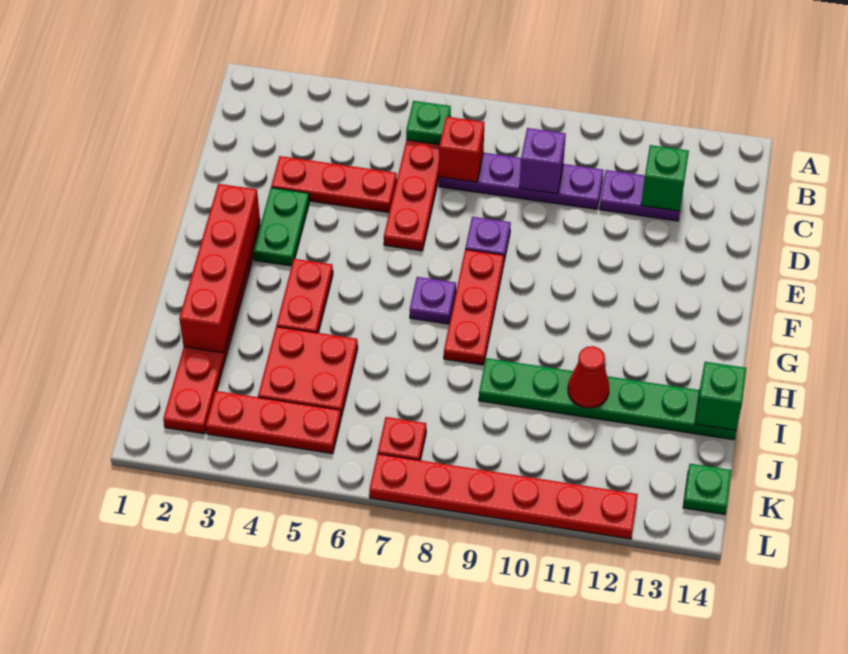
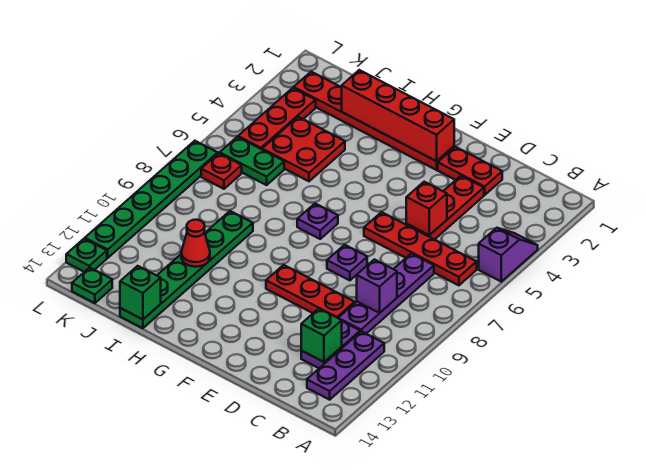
none -> purple slope A4:A5 level 1 top 5
green plate B6 level 2 -> green plate L13 level 1
none -> purple plate B11:B13 level 1
red brick C7 level 2 -> red brick D5 level 2
green plate E3:F3 level 1 -> green plate J6:K6 level 1
red plate F8:H8 level 1 -> red plate D10:F10 level 1
red plate G4:H4 level 1 -> red plate D2:E2 level 1
red plate L7:L12 level 1 -> green plate L7:L12 level 1

